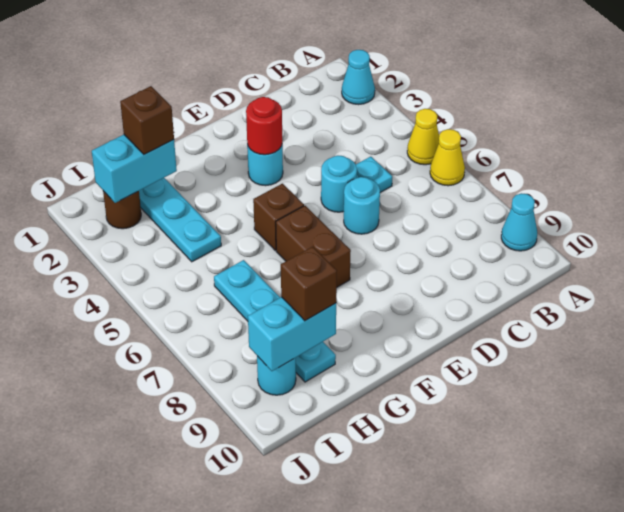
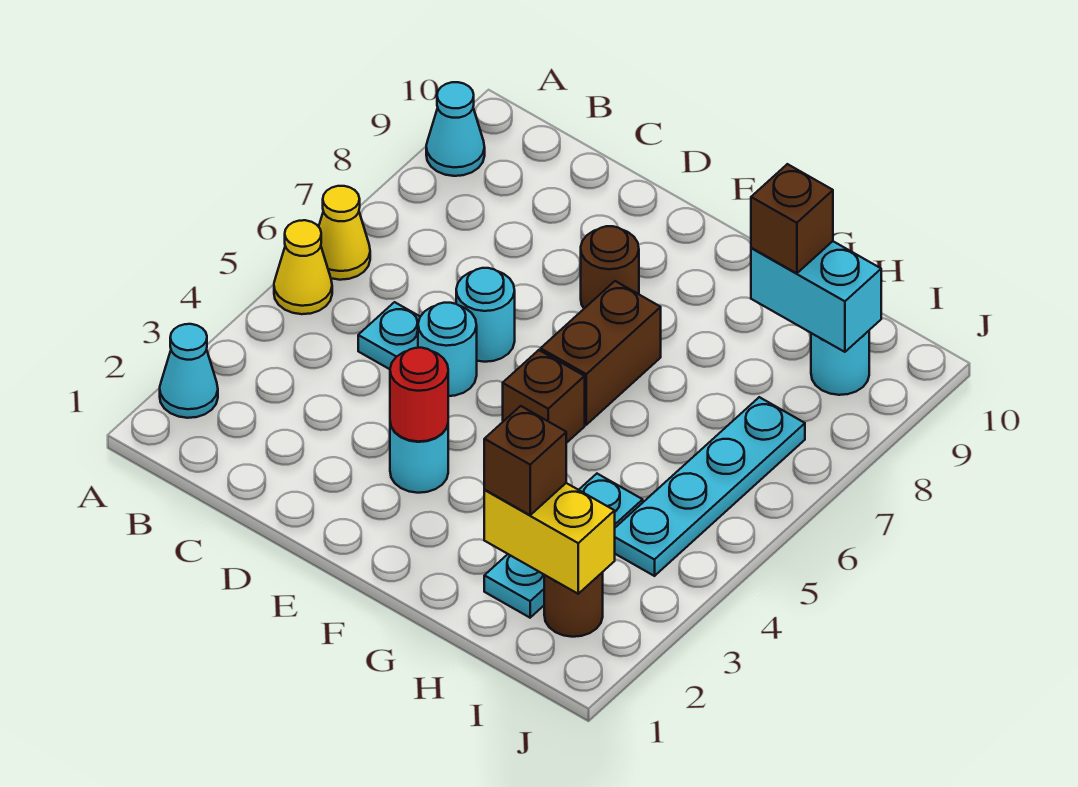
none -> brown round brick E8 level 1
cyan brick H2:I2 level 2 -> yellow brick H2:I2 level 2
cyan plate H6:H9 level 1 -> cyan plate I4:I7 level 1

